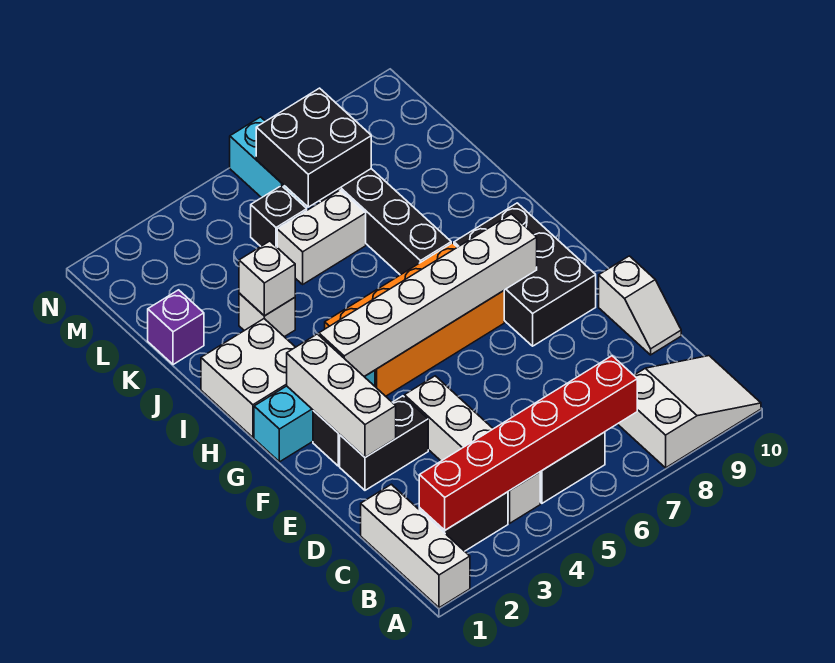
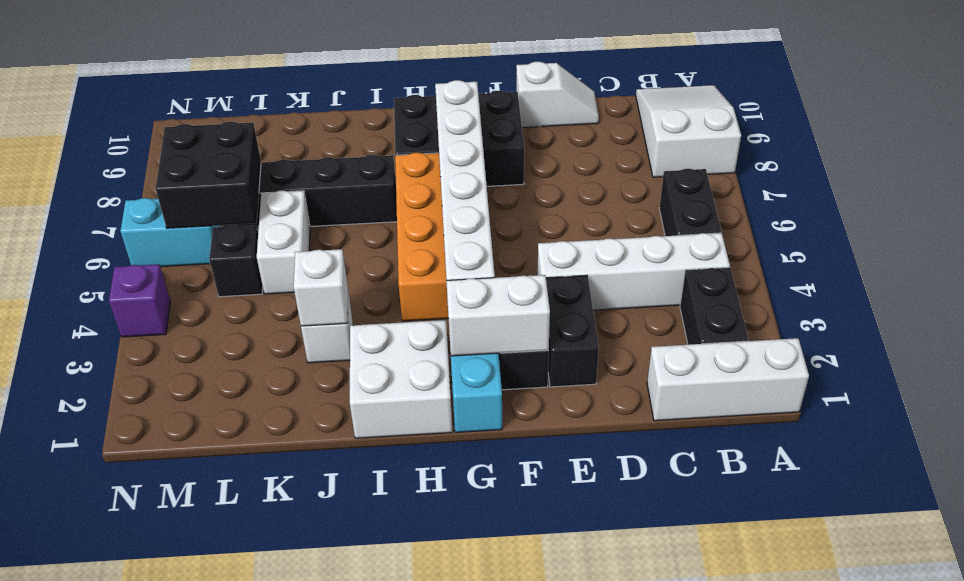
red brick B2:B7 level 2 -> none
white brick E2:G2 level 2 -> white brick F2:G2 level 2
purple brick K1 level 1 -> purple brick N4 level 1

